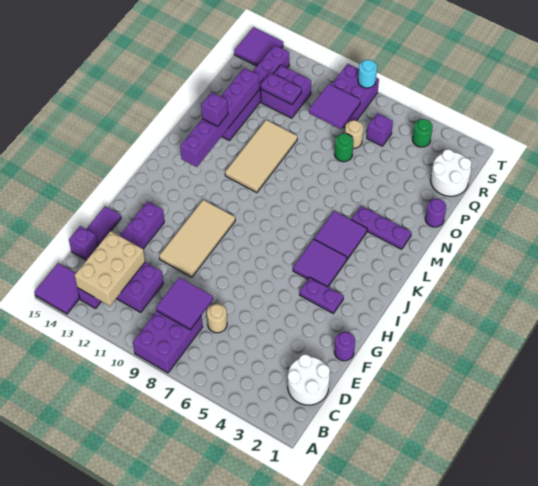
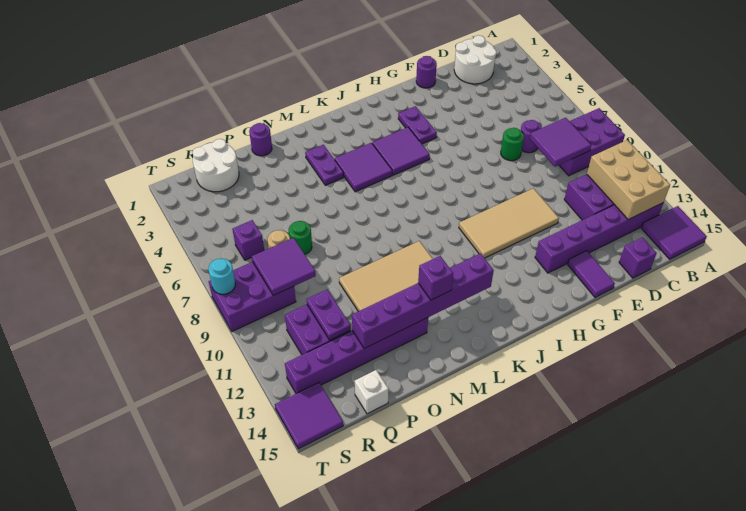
tan brick B12:D13 level 2 -> tan brick B11:C13 level 2
tan round brick D7 level 1 -> purple round brick D7 level 1
purple tile E15:F15 level 1 -> purple tile F14:F15 level 1
purple plate M2:M4 level 1 -> purple plate M3:M4 level 1
none -> white brick Q15 level 1
green round brick S4 level 1 -> green round brick E7 level 1

